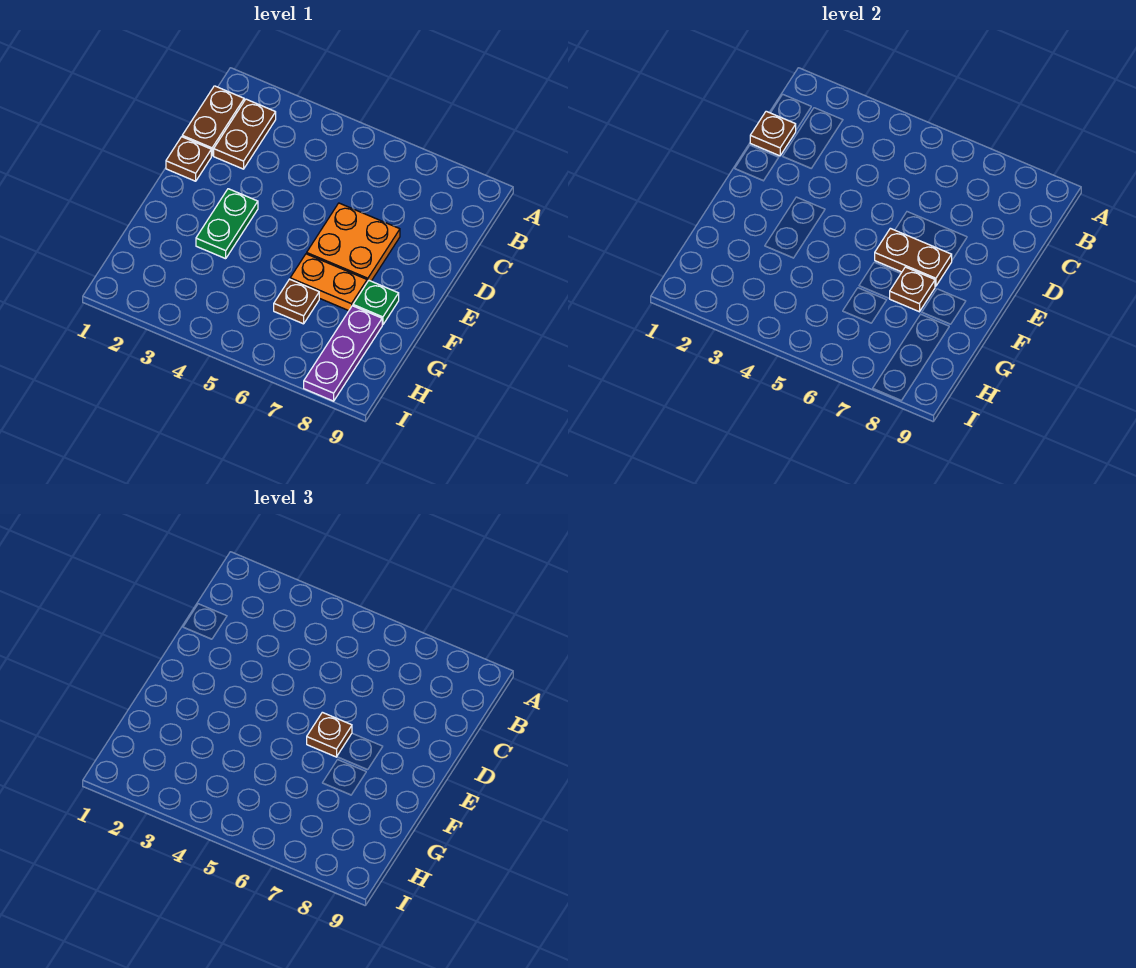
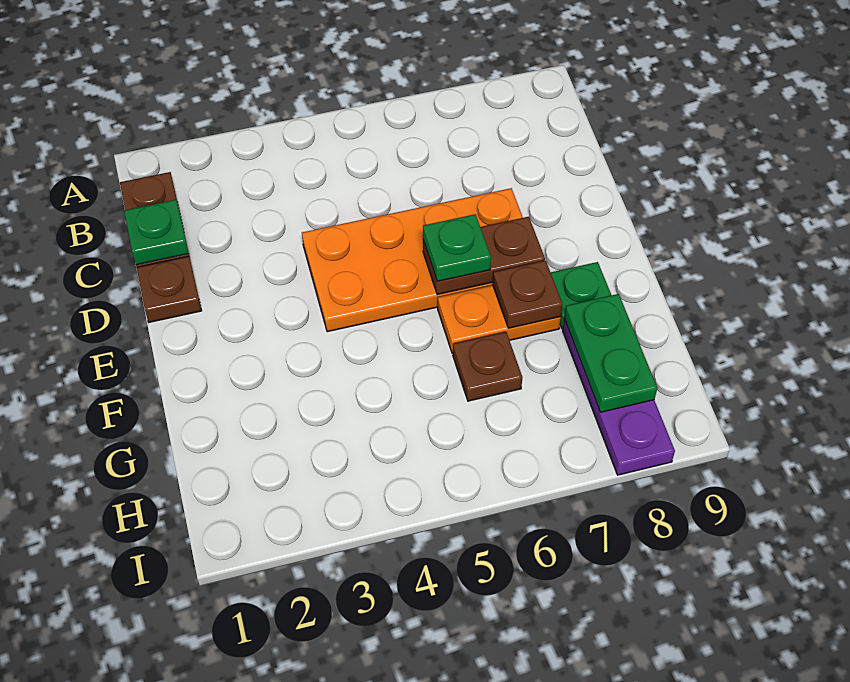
brown plate B2:C2 level 1 -> none
brown plate C1 level 2 -> green plate C1 level 2
orange plate D6:E7 level 1 -> orange plate D4:E7 level 1
green plate E3:F3 level 1 -> green plate G8:H8 level 2
brown plate E6 level 3 -> green plate E6 level 3

